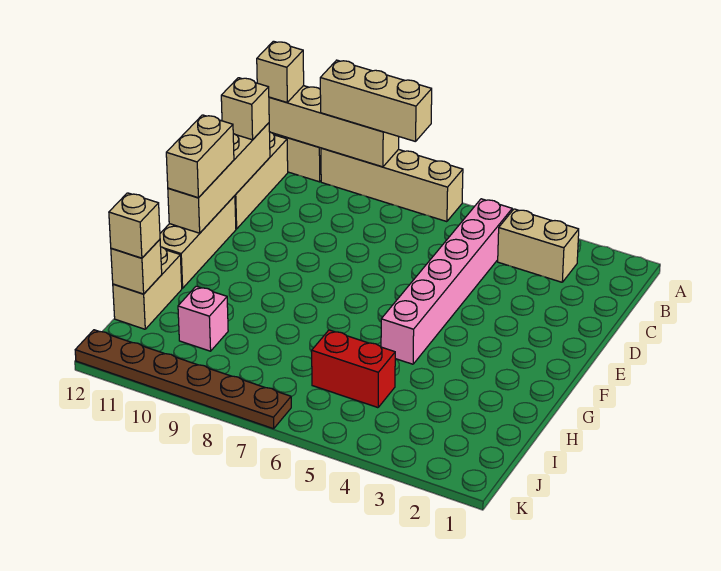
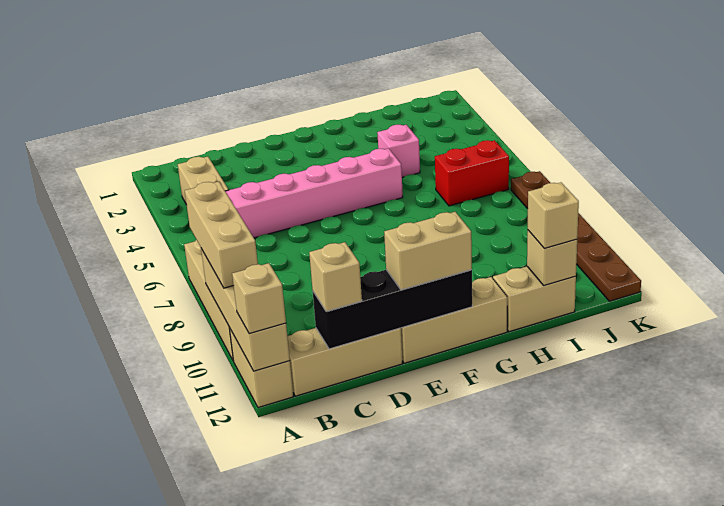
tan brick C12:F12 level 2 -> black brick C12:F12 level 2
red brick I5:I6 level 1 -> red brick I6:J6 level 1
pink brick I10 level 1 -> pink brick H4 level 1

